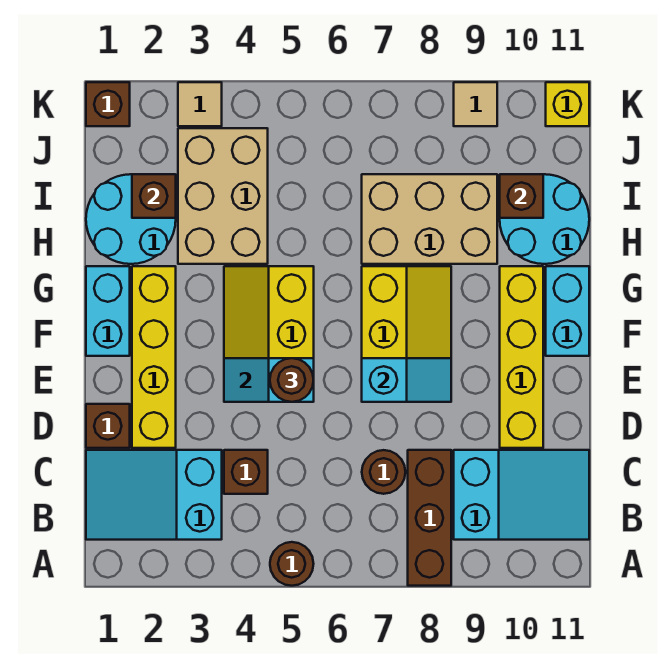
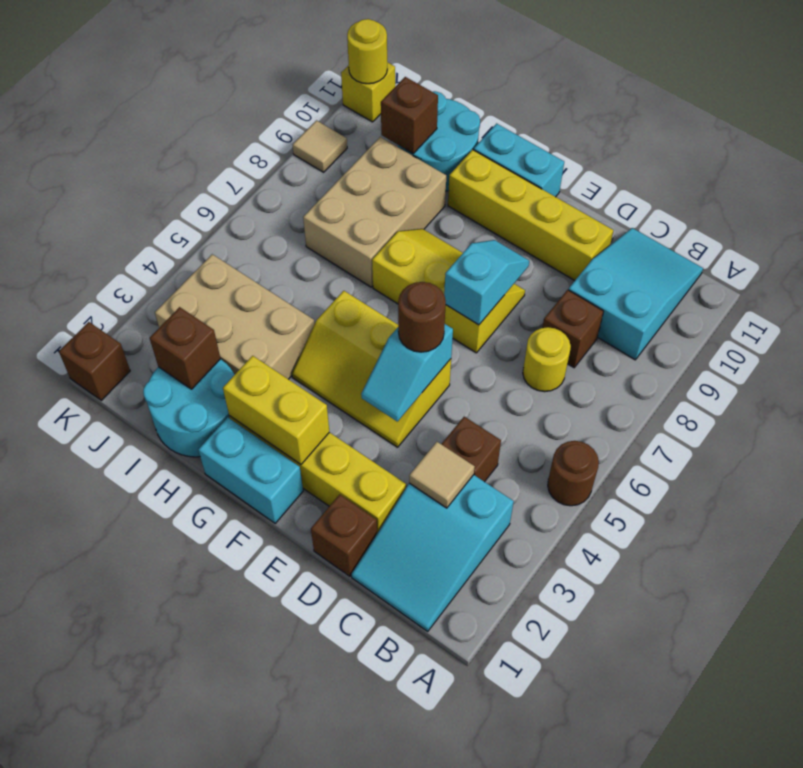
brown brick A8:C8 level 1 -> brown brick C8 level 1
brown round brick C7 level 1 -> yellow round brick C7 level 1
none -> yellow brick F2:G2 level 2
tan tile K3 level 1 -> tan tile C3 level 2
none -> yellow round brick K11 level 2

